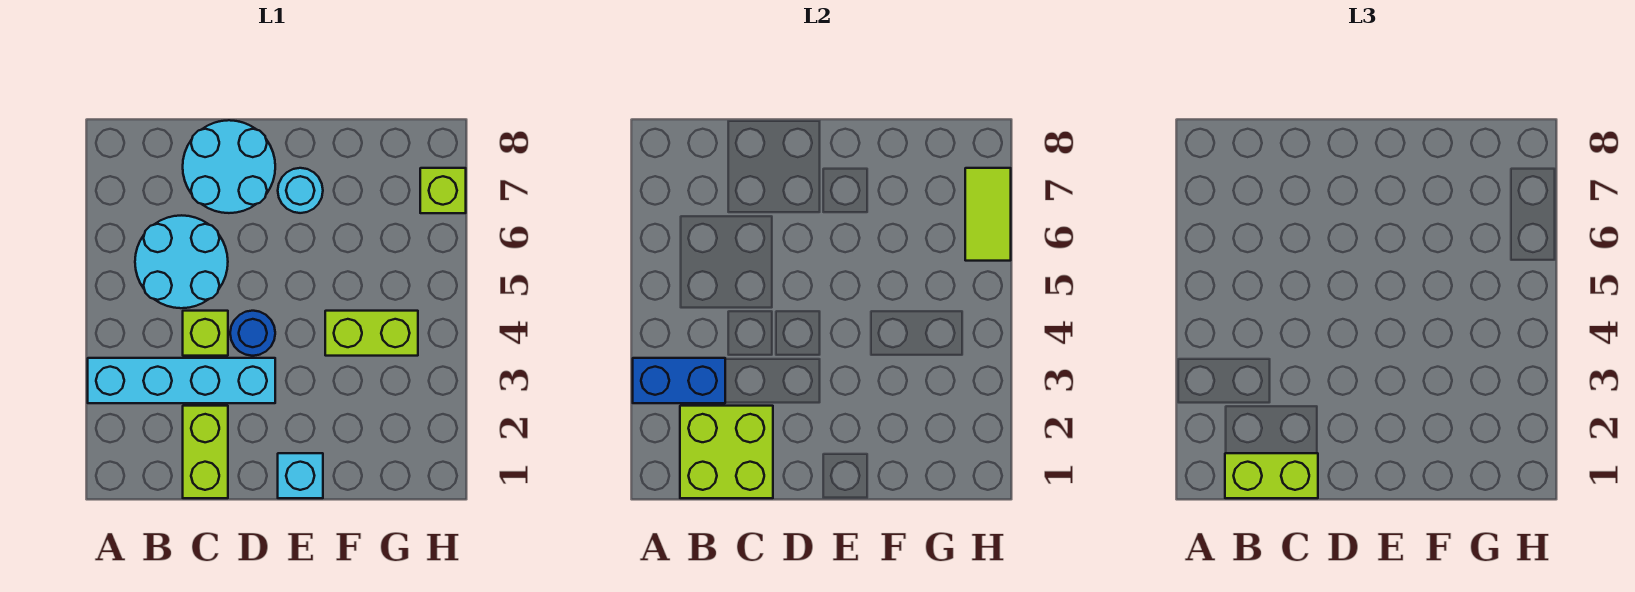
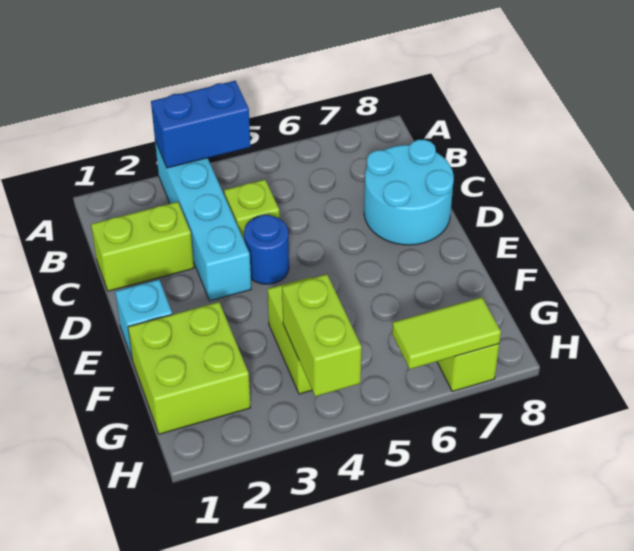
blue brick A3:B3 level 2 -> blue brick A3:A4 level 2
lime brick B1:C2 level 2 -> lime brick F1:G2 level 1
lime brick B1:C1 level 3 -> lime brick G4:H4 level 2
cyan round brick B5:C6 level 1 -> none
cyan round brick E7 level 1 -> none

